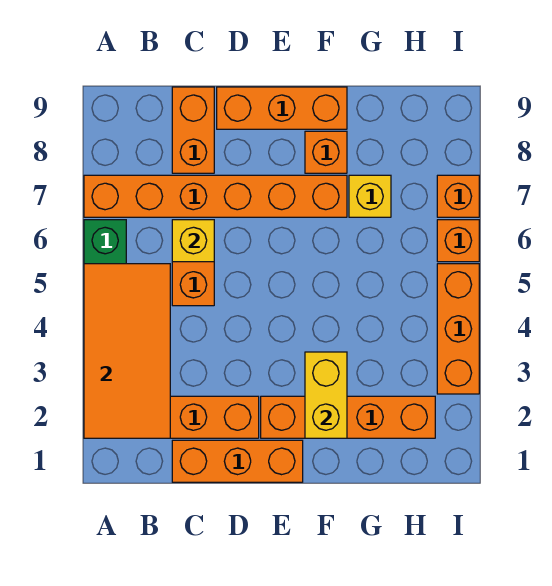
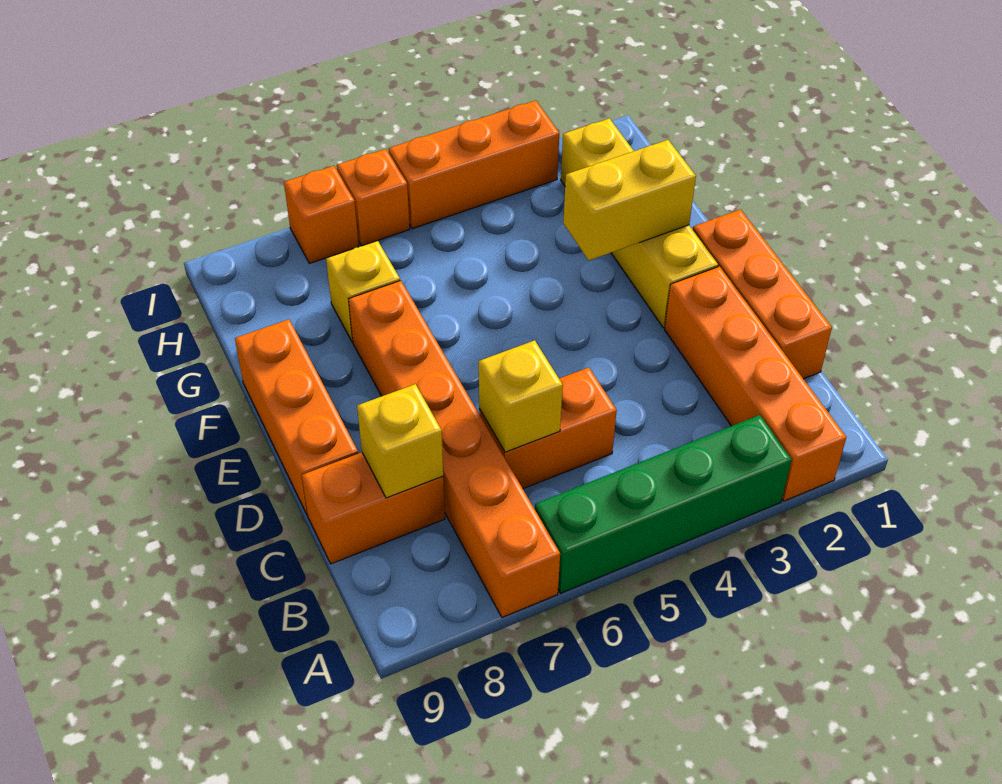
orange tile A2:B5 level 2 -> none
none -> yellow brick C8 level 2
orange brick E2:H2 level 1 -> yellow brick E2:H2 level 1
orange brick F8 level 1 -> none

